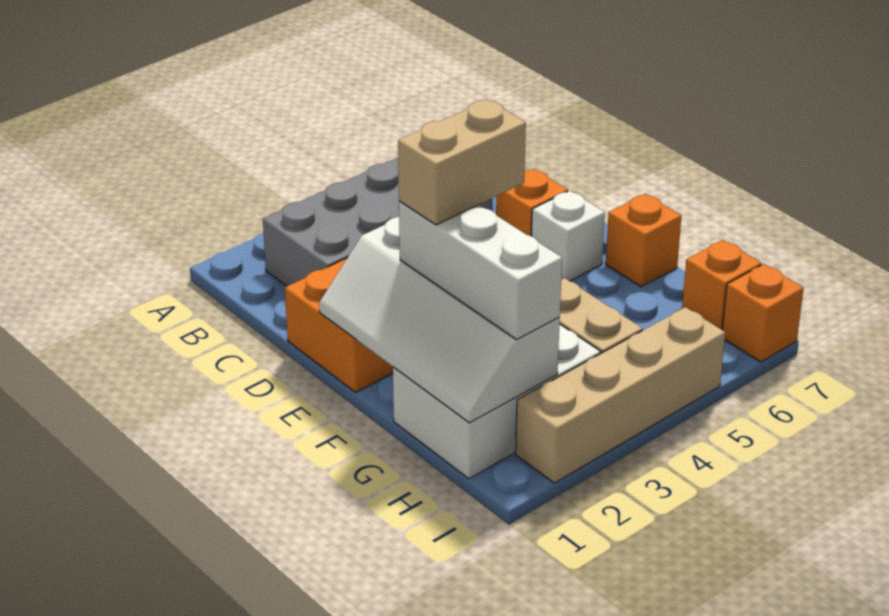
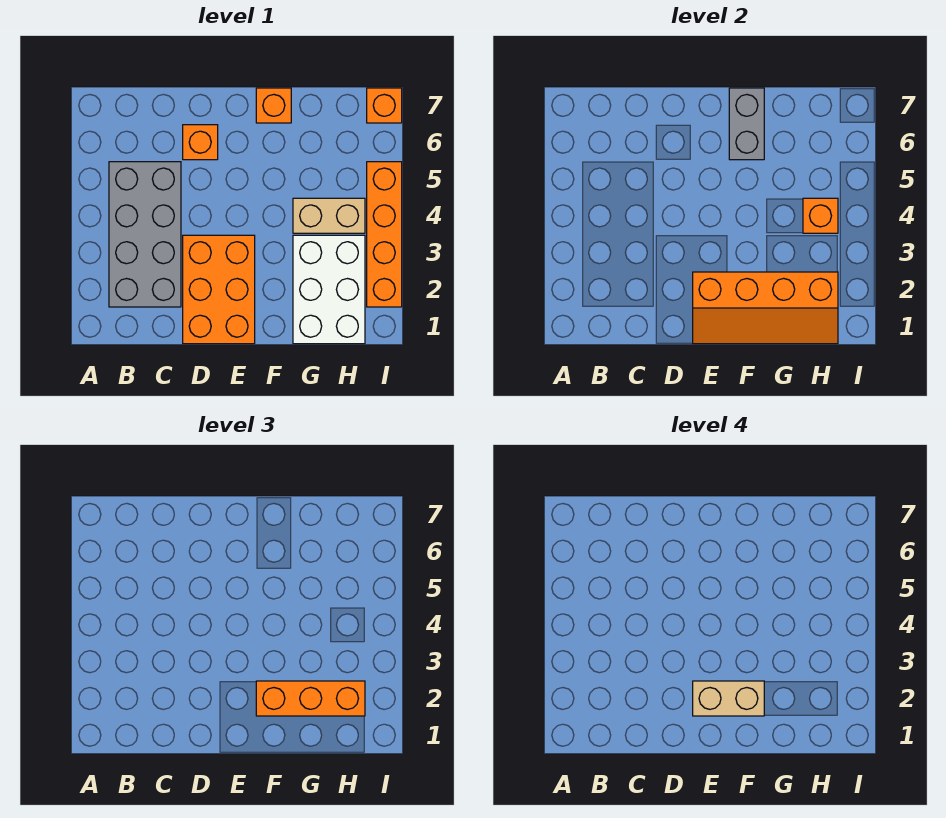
white slope E1:H2 level 2 top 2 -> orange slope E1:H2 level 2 top 2
white brick E6 level 1 -> none
white brick F2:H2 level 3 -> orange brick F2:H2 level 3
tan brick F2:F3 level 4 -> tan brick E2:F2 level 4
none -> grey brick F6:F7 level 2
orange brick H7 level 1 -> orange brick H4 level 2
tan brick I2:I5 level 1 -> orange brick I2:I5 level 1

